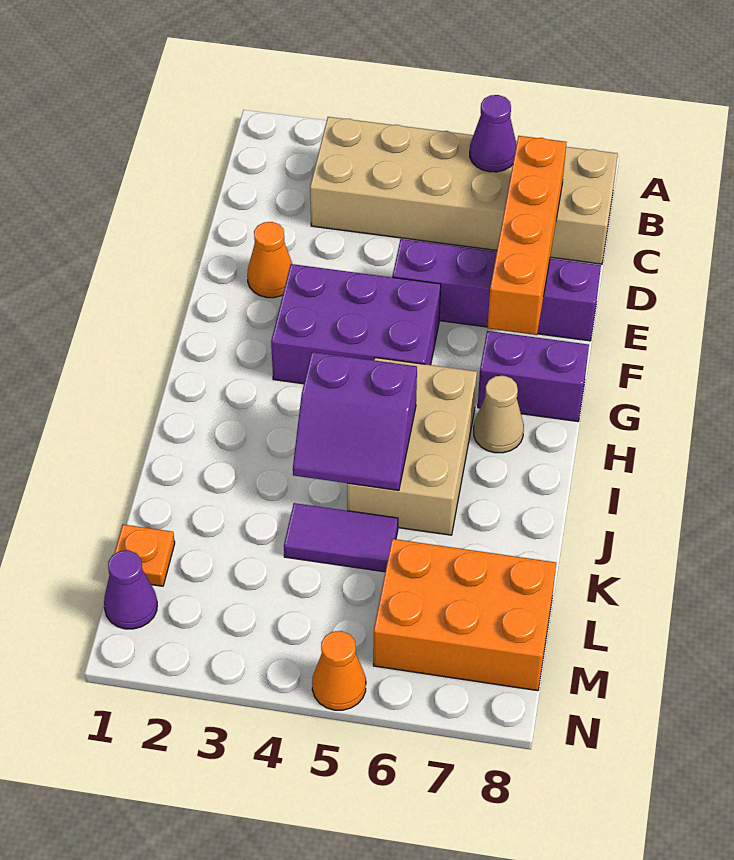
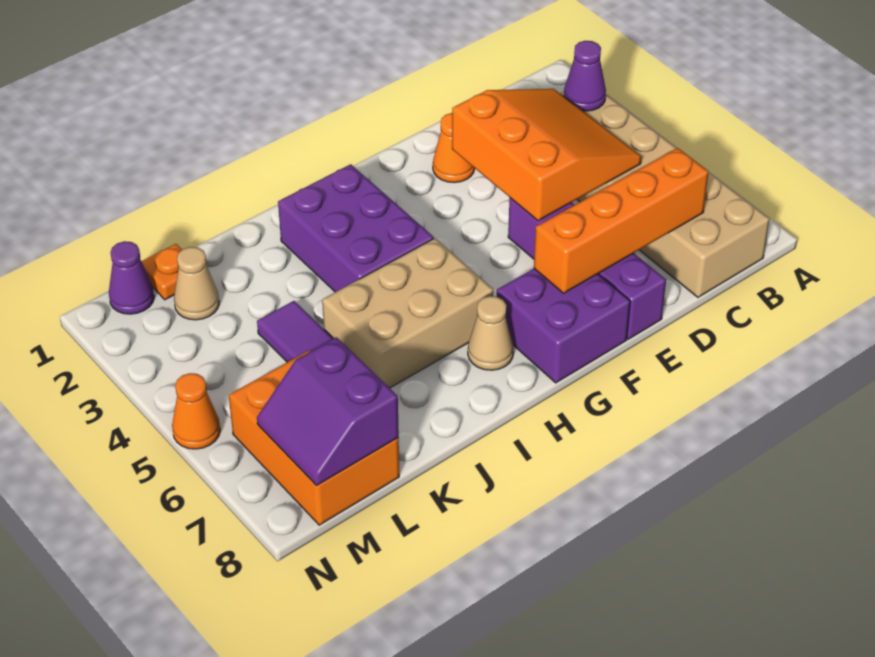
purple cone B6 level 2 -> purple cone B3 level 2
none -> orange slope C3:E5 level 2 top E
purple brick F3:G5 level 1 -> purple brick H2:I4 level 1
purple brick G7:G8 level 1 -> purple brick F7:G8 level 1
purple slope I4:J5 level 2 top I -> purple slope L7:M8 level 2 top L
none -> tan cone L2 level 1

